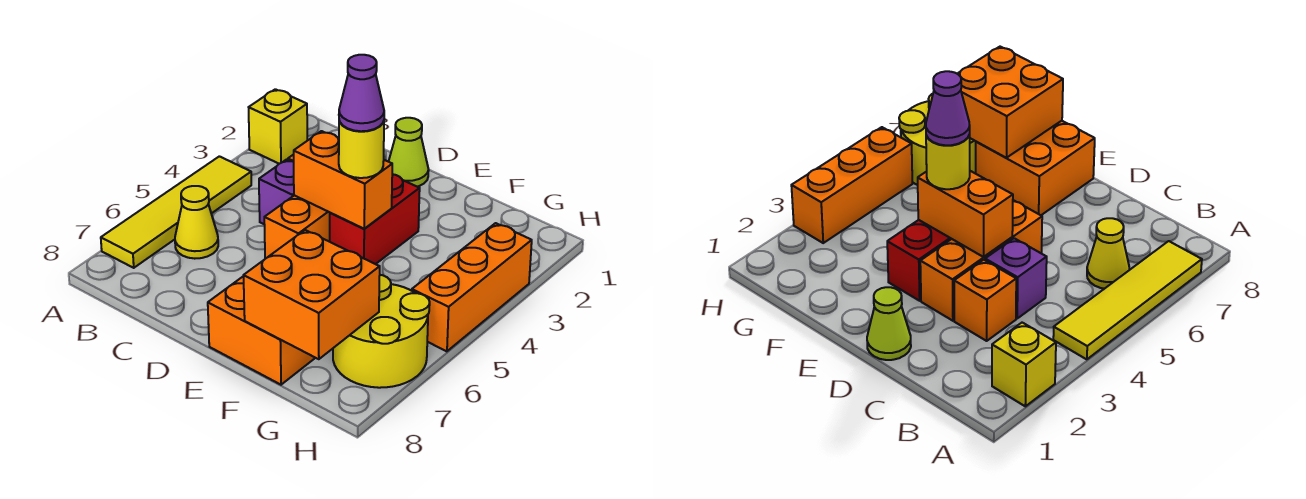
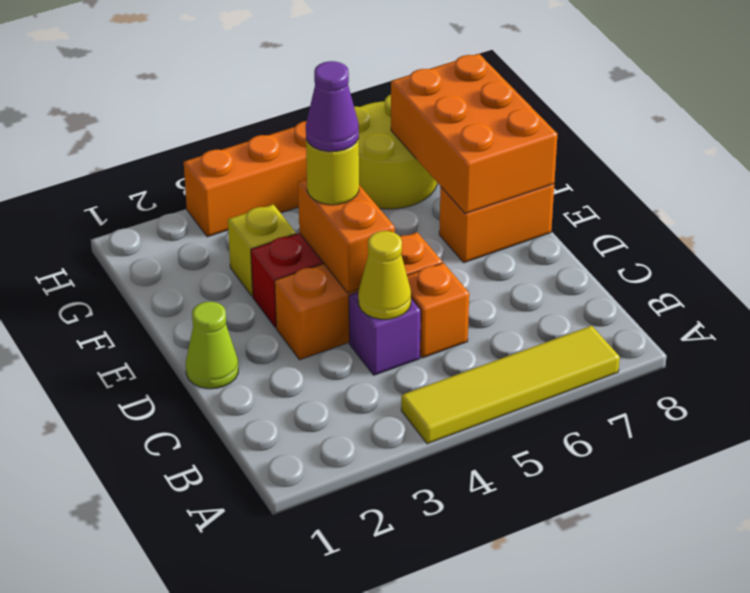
yellow brick A2 level 1 -> yellow brick F3 level 1
yellow cone B6 level 1 -> yellow cone C4 level 2
orange brick C3 level 1 -> orange brick C5 level 1
orange brick E7:F8 level 1 -> orange brick E7:E8 level 1
orange brick F7:G8 level 2 -> orange brick E7:G8 level 2

